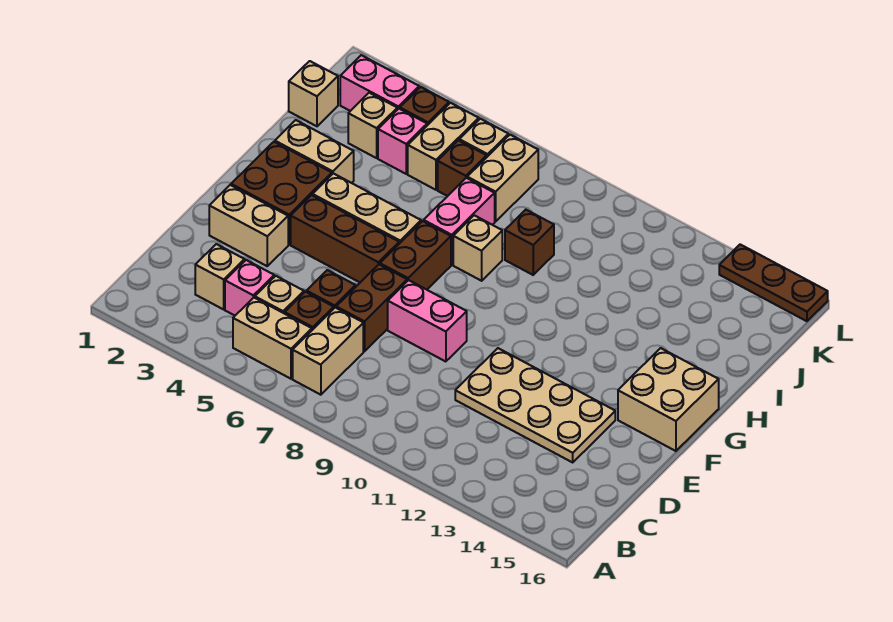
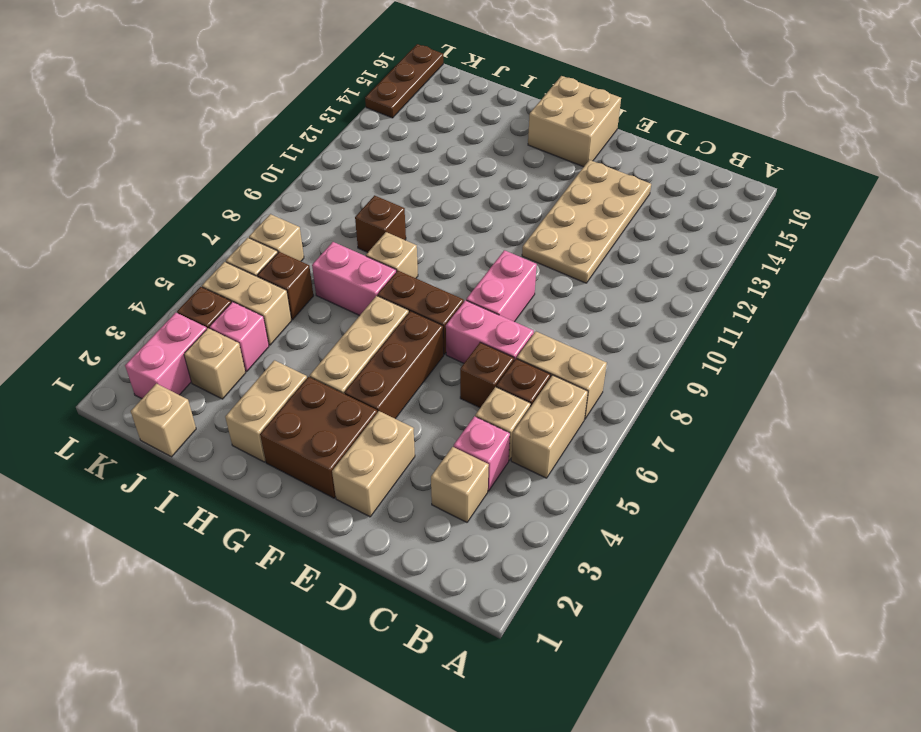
brown brick D7:E7 level 1 -> pink brick D7:E7 level 1
tan brick J7:K7 level 1 -> tan brick K7 level 1

